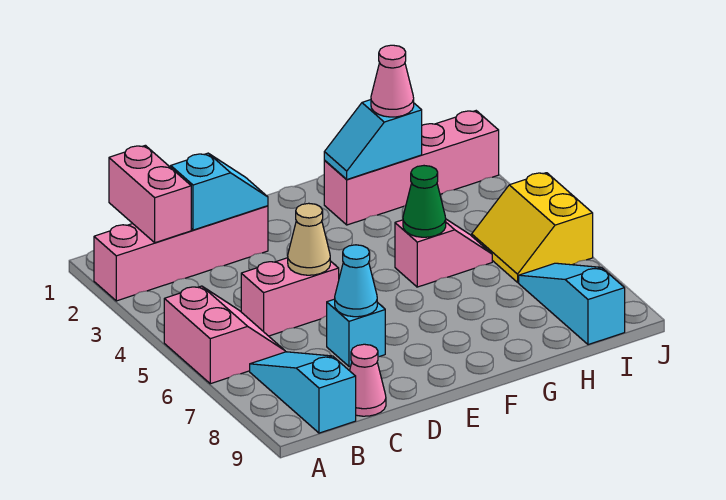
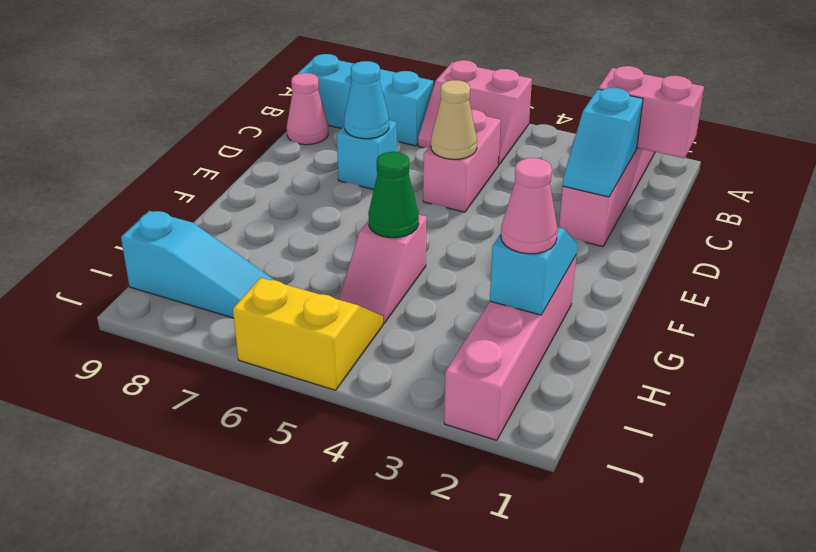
cyan slope B7:B9 level 1 top 9 -> cyan brick B7:B9 level 1

